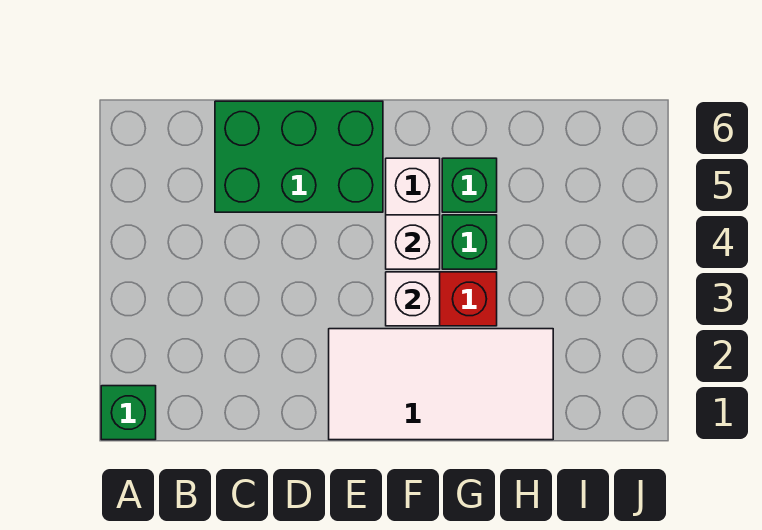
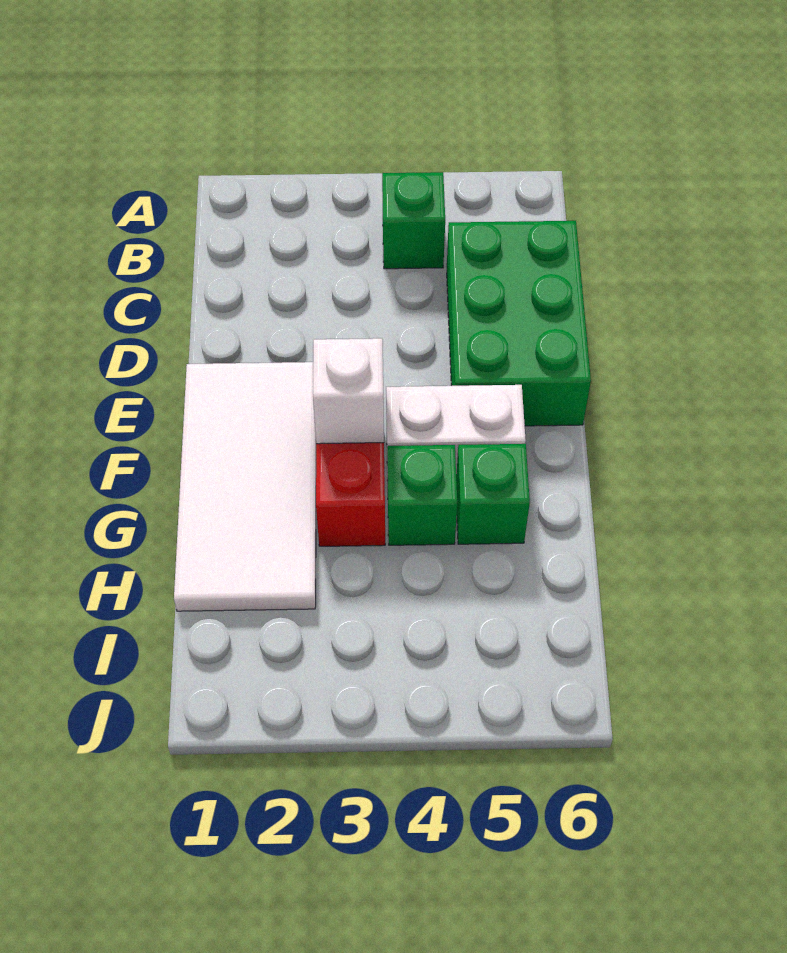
green brick A1 level 1 -> green brick B4 level 1
white brick F4 level 2 -> none

